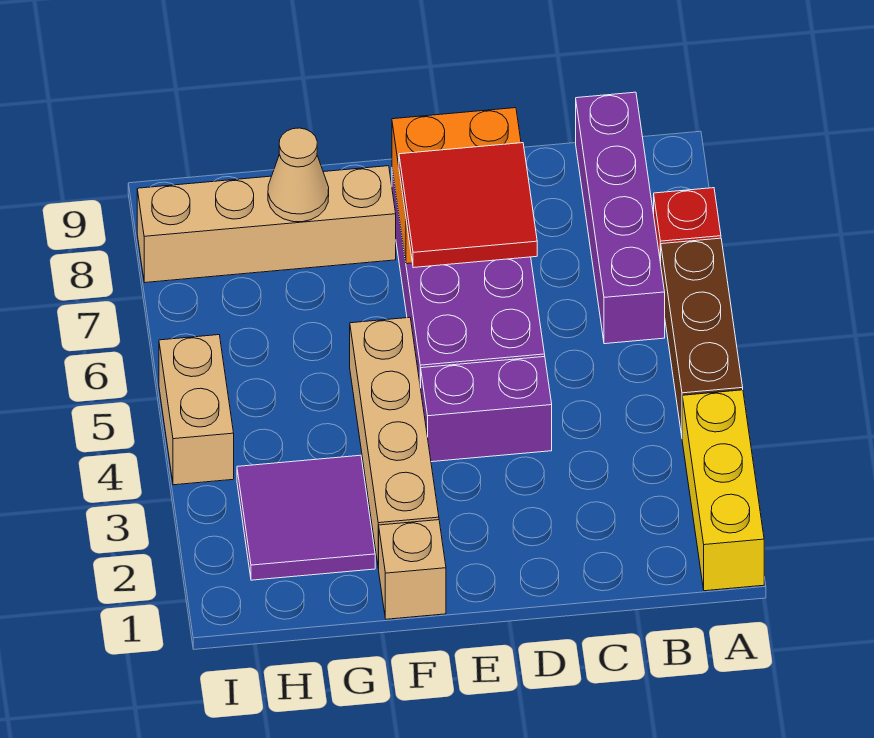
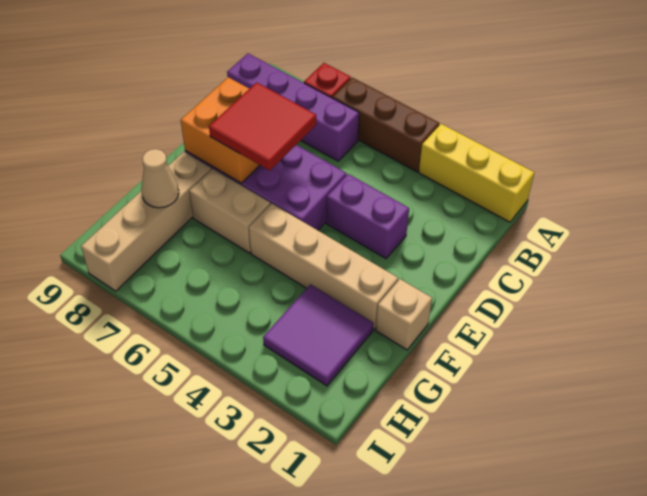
purple brick D4:E4 level 1 -> purple brick D3:D4 level 1
tan brick I4:I5 level 1 -> tan brick F6:F7 level 1

